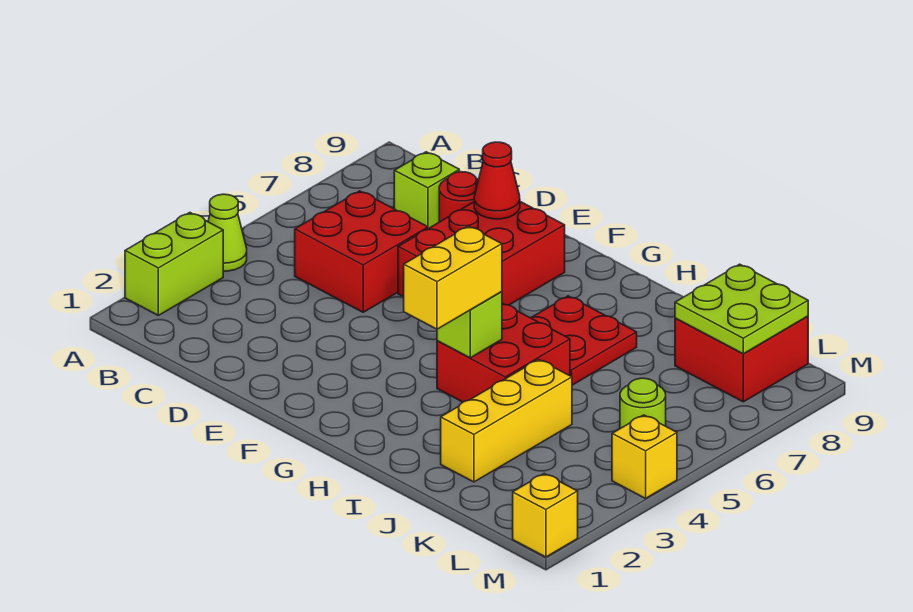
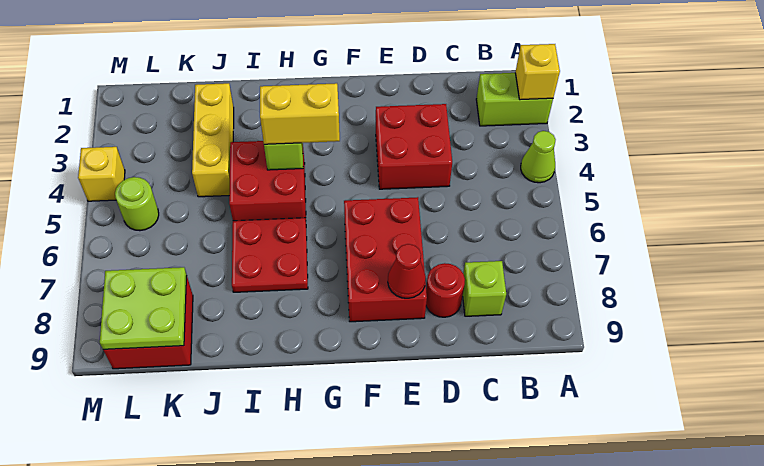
lime brick A2:A3 level 1 -> lime brick A2:B2 level 1
red brick C5:D6 level 1 -> red brick D3:E4 level 1
yellow brick H3:H4 level 3 -> yellow brick G4:H4 level 3
yellow brick M1 level 1 -> yellow brick A2 level 2

